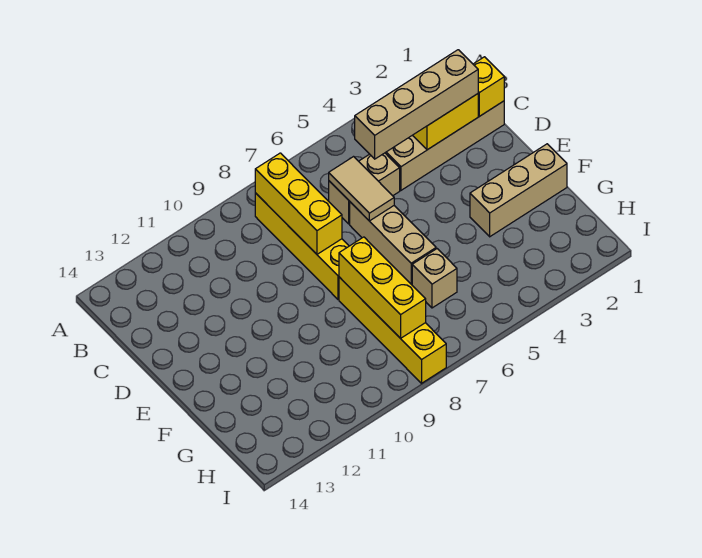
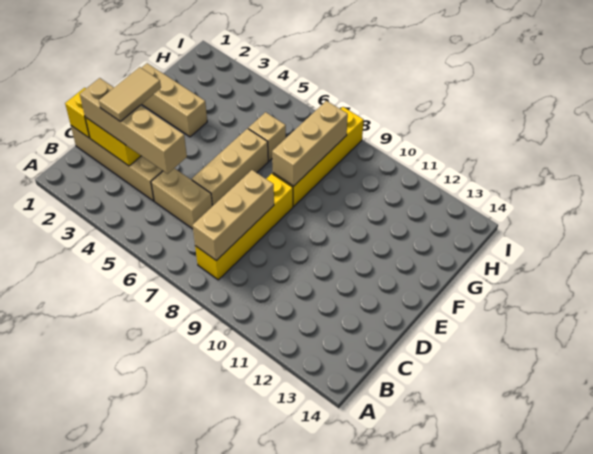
yellow brick B8:D8 level 2 -> tan brick B8:D8 level 2
tan tile C6:D6 level 2 -> tan tile C3:D3 level 4
yellow brick F8:H8 level 2 -> tan brick F8:H8 level 2

